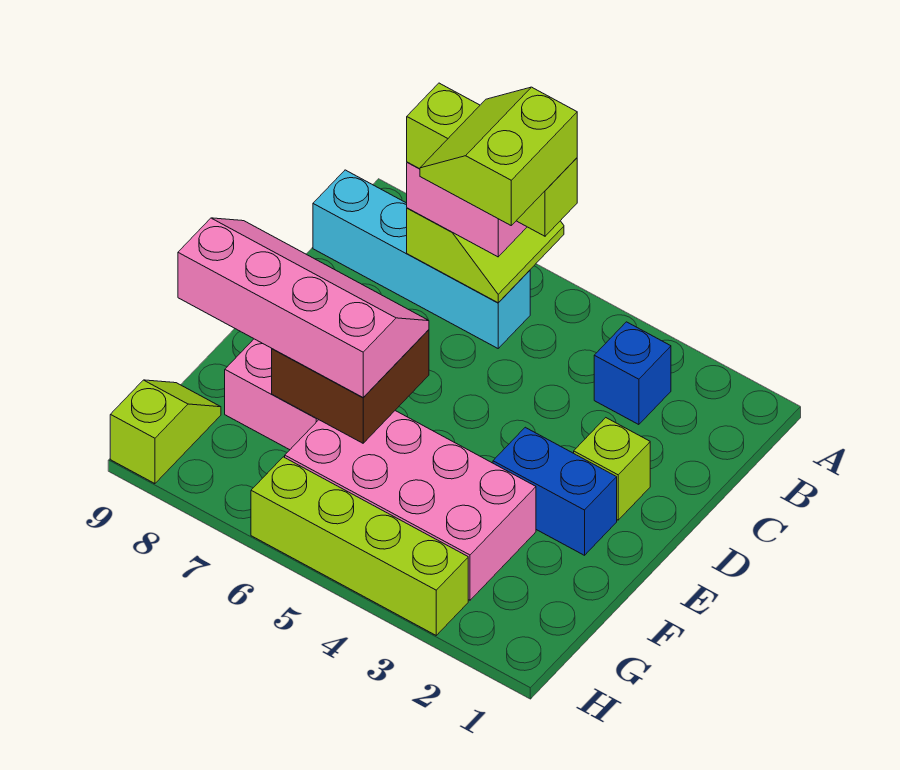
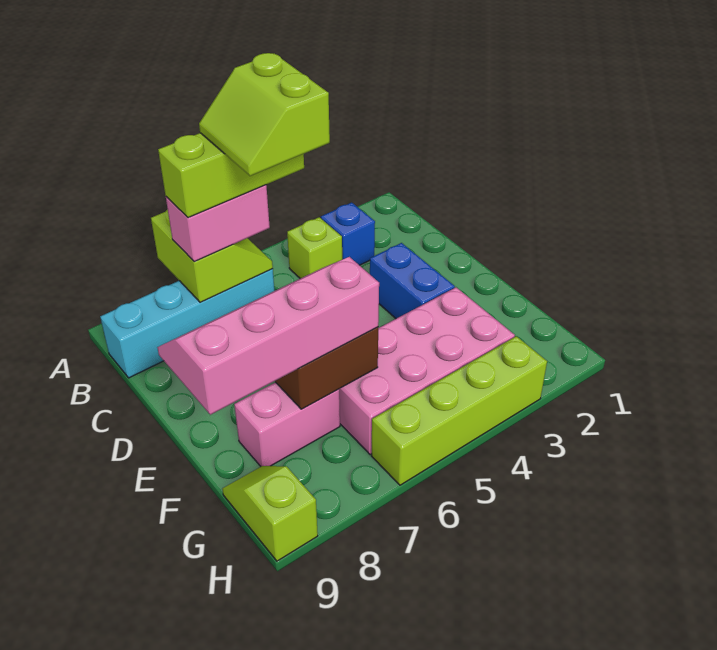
lime brick D2 level 1 -> lime brick B4 level 1
blue brick E2:E3 level 1 -> blue brick D3:E3 level 1

